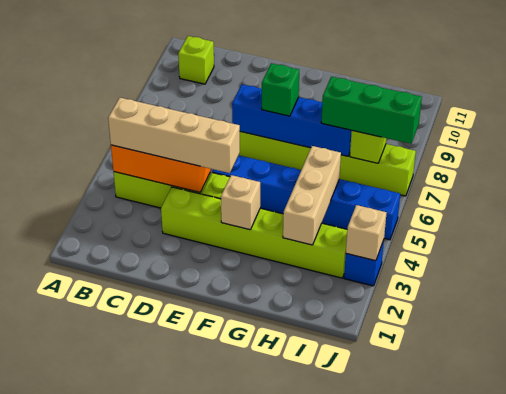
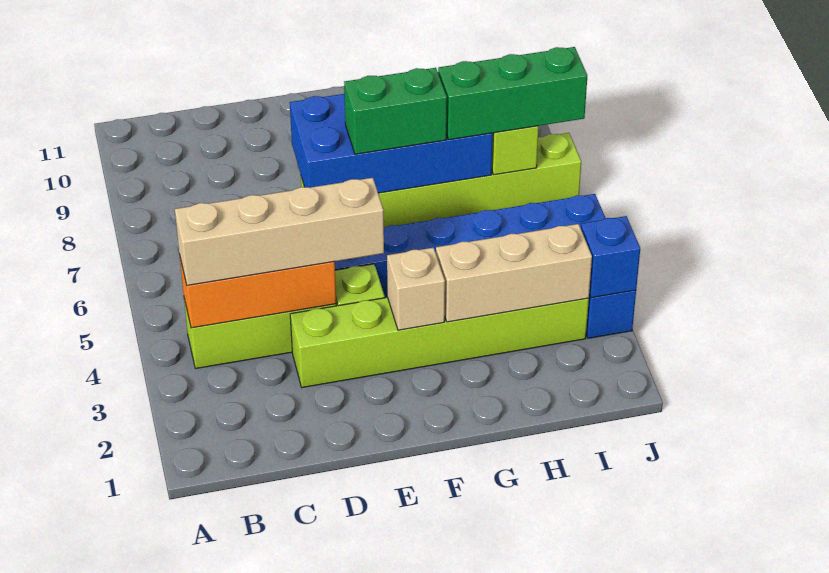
lime brick B10 level 1 -> none
blue brick E7:H7 level 2 -> blue brick E7:H8 level 2
green brick F7 level 3 -> green brick F7:G7 level 3
tan brick H3:H5 level 2 -> tan brick G3:I3 level 2
tan brick J3 level 2 -> blue brick J3 level 2

